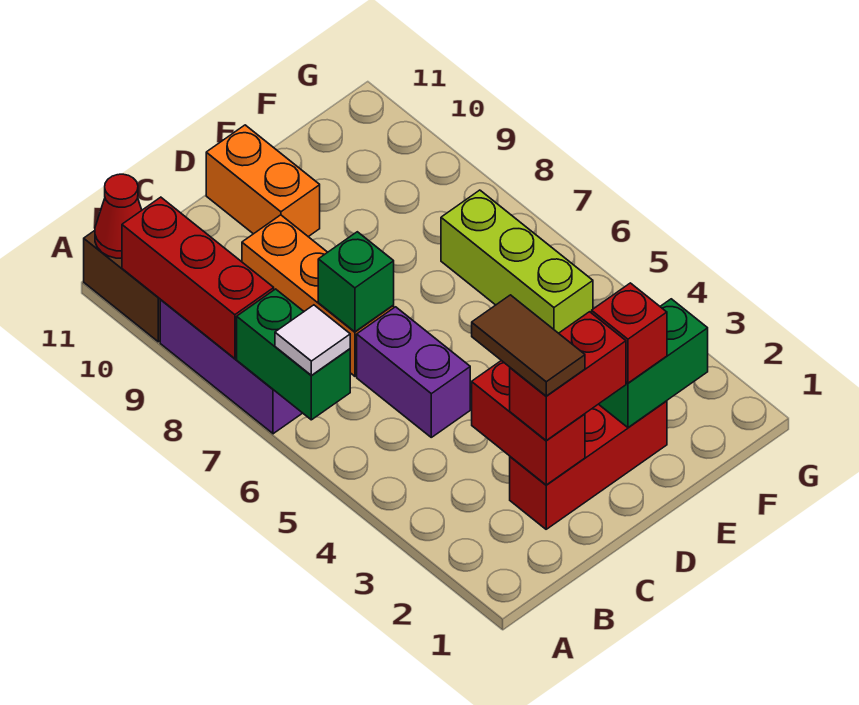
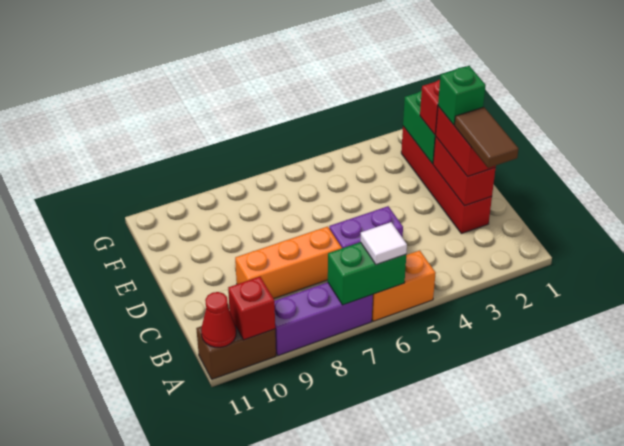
red brick A8:A10 level 2 -> red brick A10 level 2
red brick C2:E2 level 1 -> red brick C2:F2 level 1
red brick C2:C3 level 2 -> red brick C2:D2 level 2
brown tile C2:C3 level 4 -> brown tile B2:C2 level 4
green brick C7 level 2 -> green brick D2 level 4
orange brick D10:D11 level 1 -> orange brick A5:A6 level 1
lime brick F5:F7 level 1 -> none

